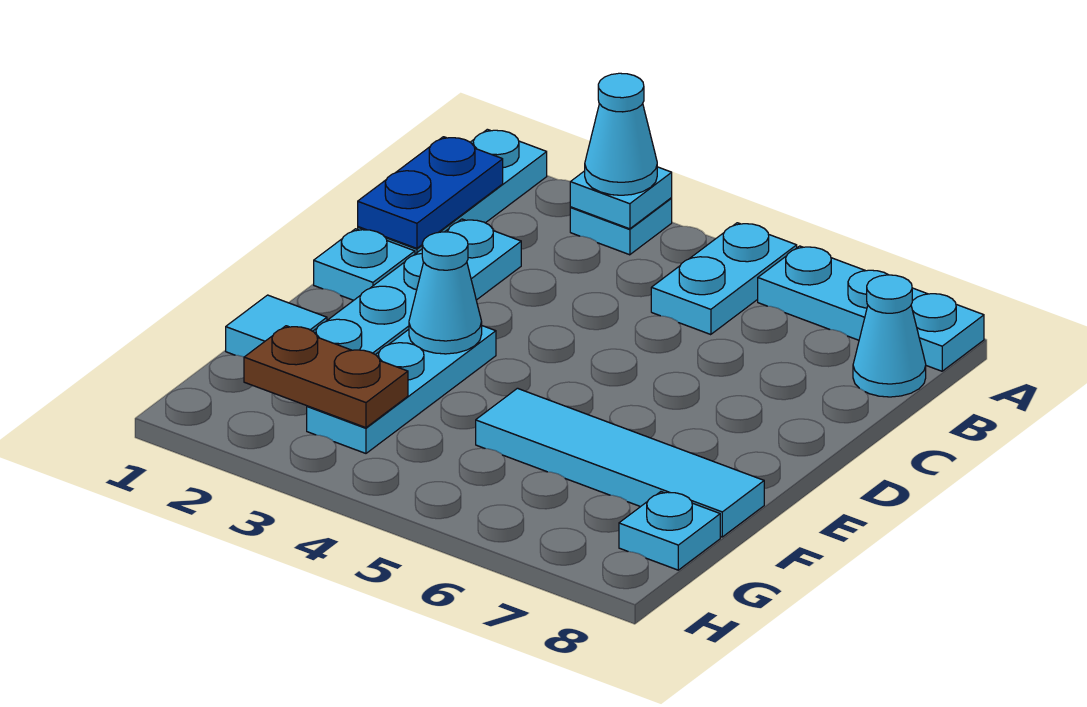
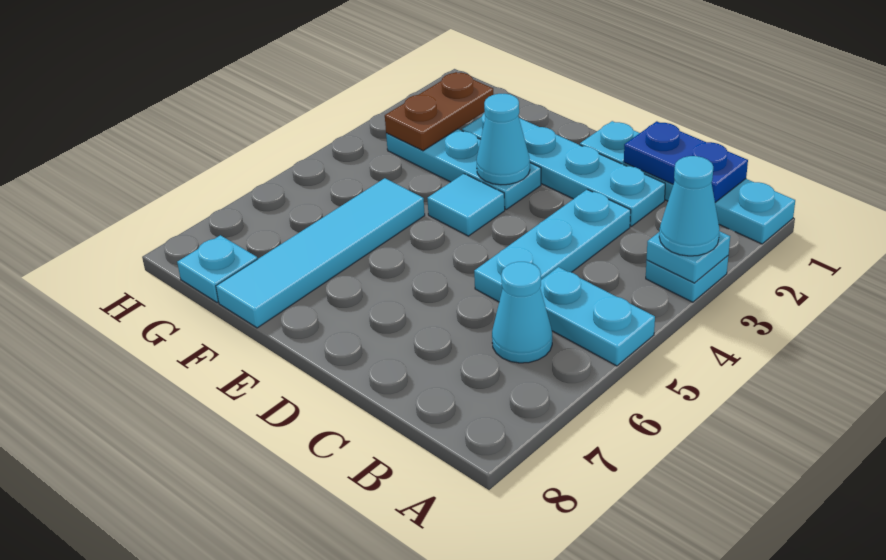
cyan plate A6:A8 level 1 -> cyan plate C3:C5 level 1
cyan cone B8 level 1 -> cyan cone B6 level 1
cyan tile F1 level 1 -> cyan tile E4 level 1

